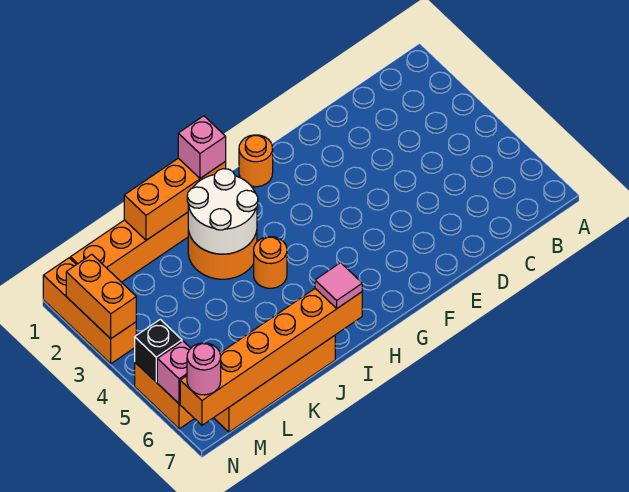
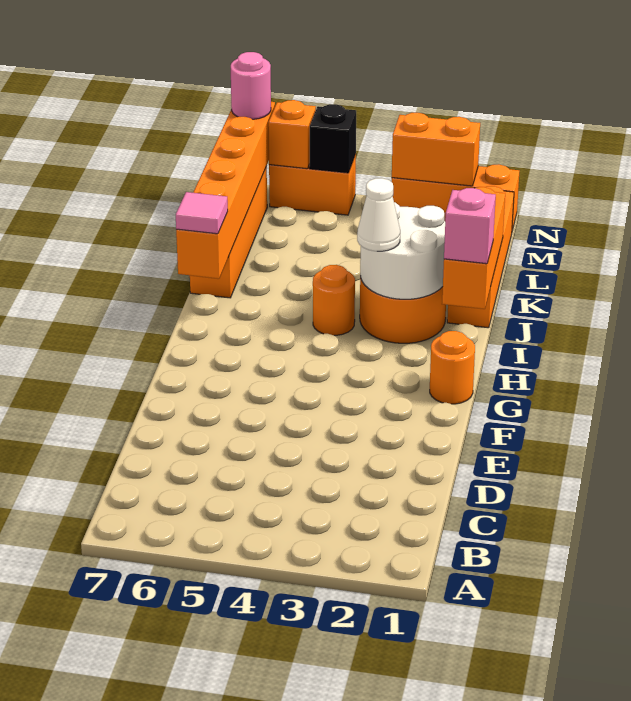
none -> white cone I3 level 3
pink brick N6 level 2 -> orange brick N6 level 2

